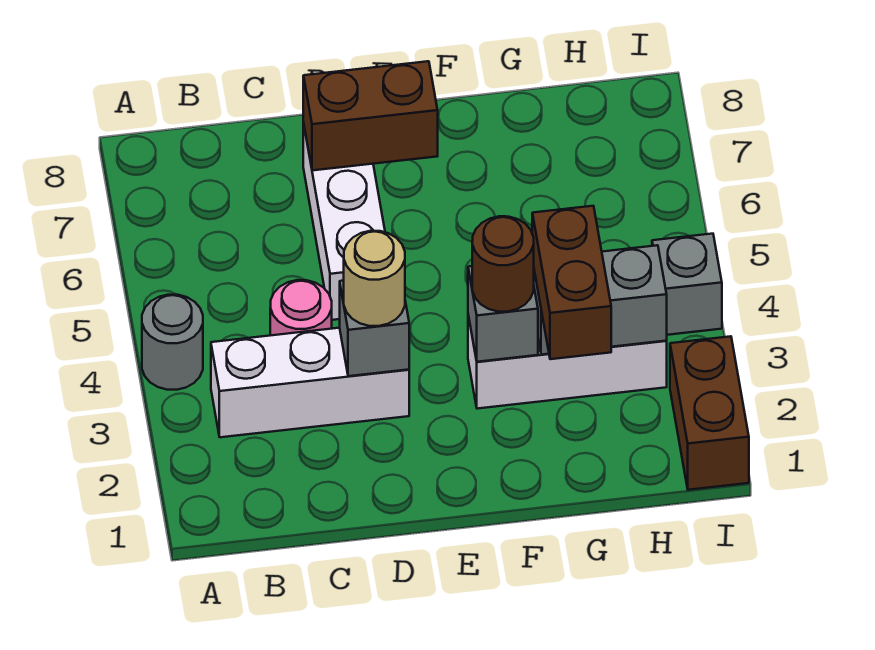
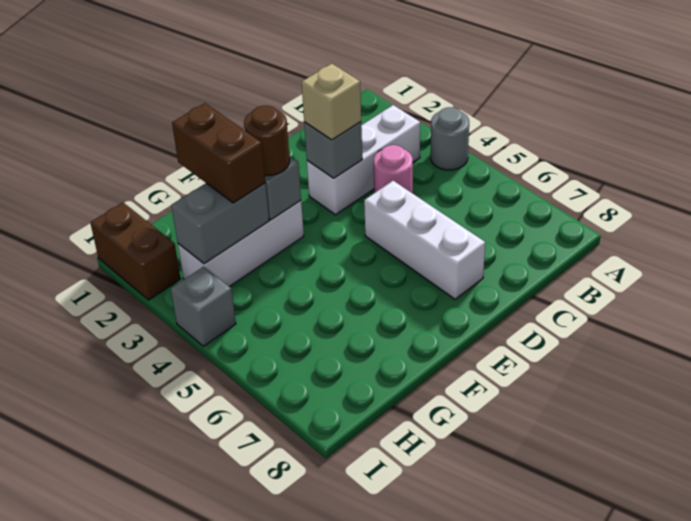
tan round brick D3 level 3 -> tan brick D3 level 3
brown brick D7:E7 level 2 -> none

